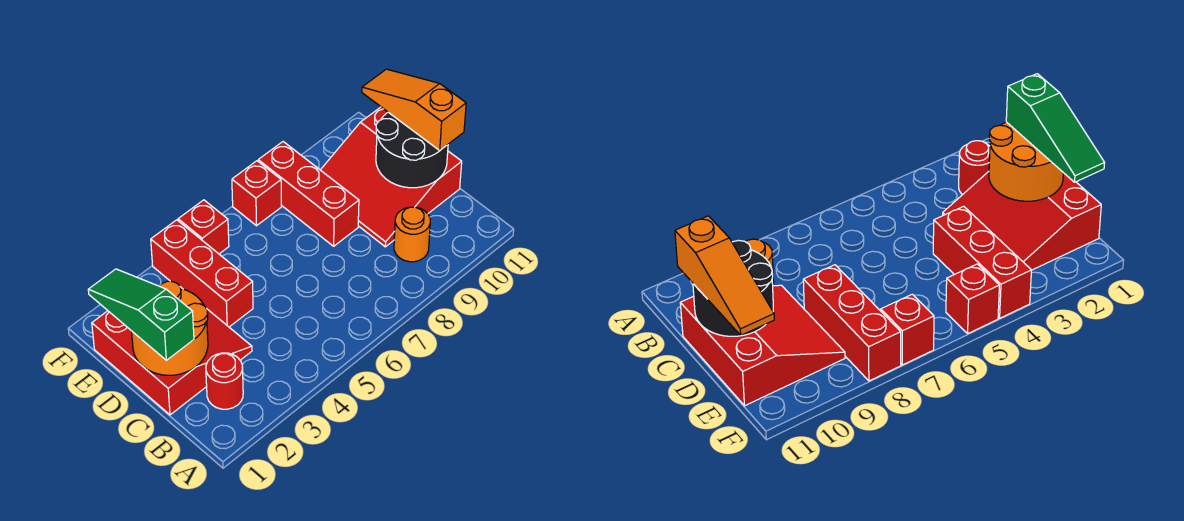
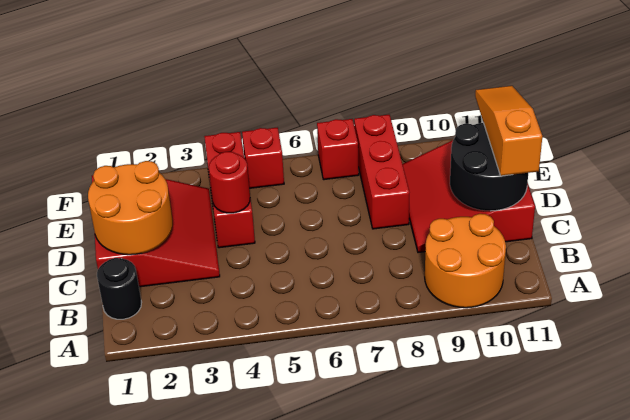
none -> black round brick B1 level 1
red round brick B2 level 1 -> red round brick D4 level 2
orange round brick B9 level 1 -> orange round brick A9:B10 level 1
green slope C1:E1 level 3 top C -> none

